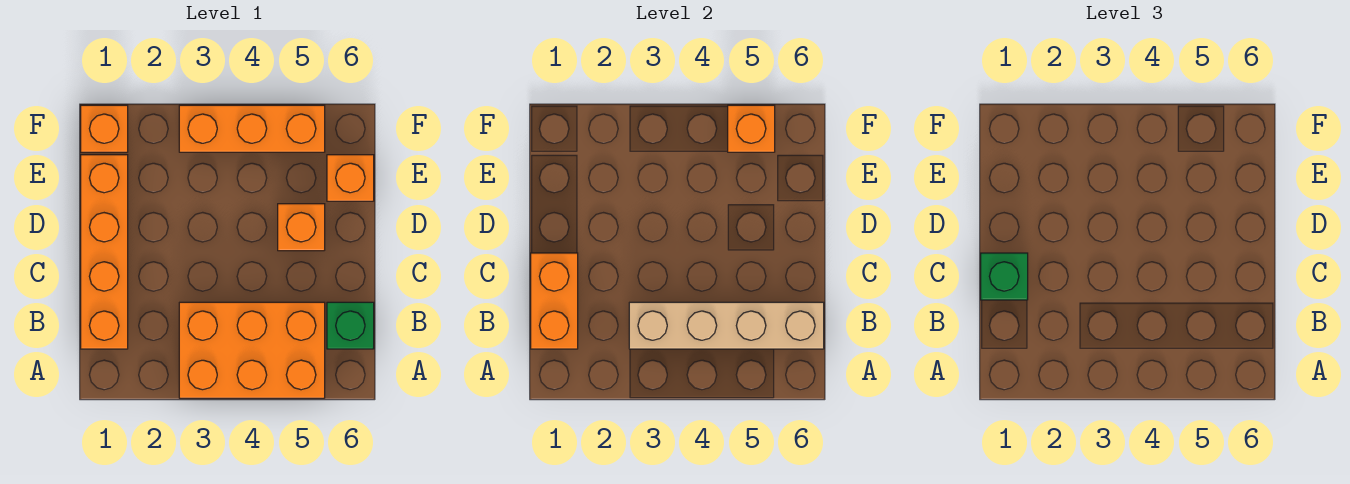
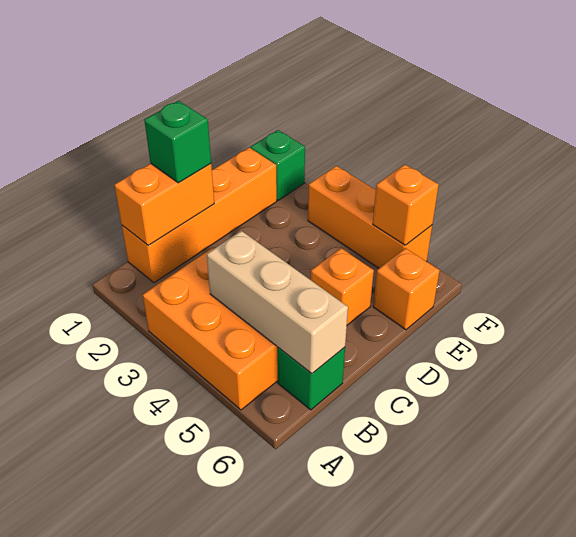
tan brick B3:B6 level 2 -> tan brick B4:B6 level 2
orange brick F1 level 1 -> green brick F1 level 1

